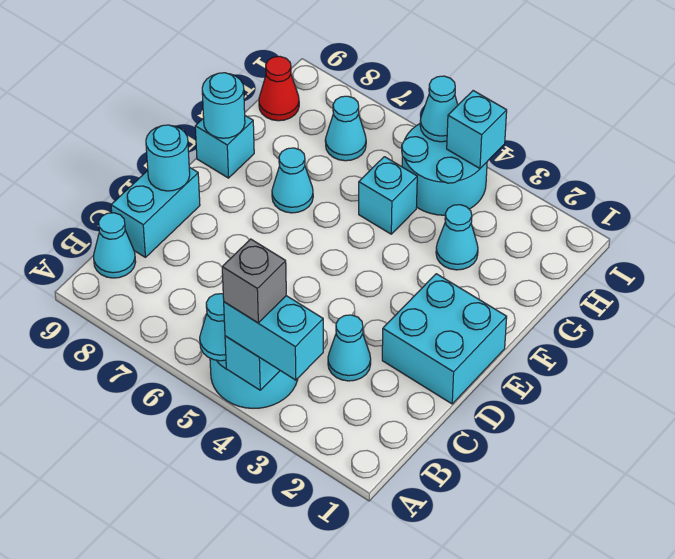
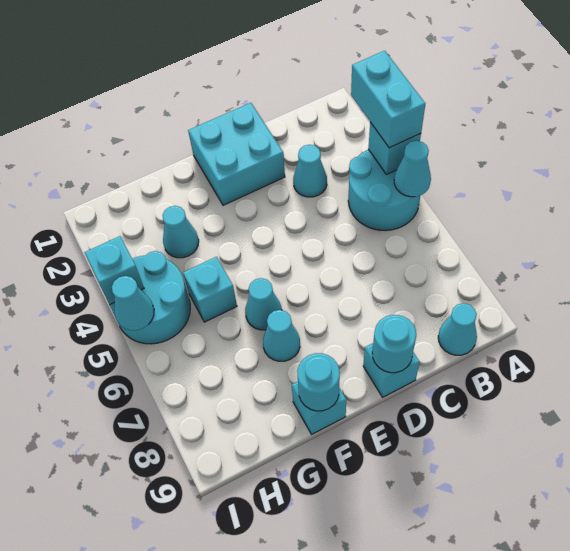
grey brick A4 level 4 -> none
cyan brick C9:D9 level 1 -> cyan brick D9 level 1
cyan cone H7 level 1 -> cyan cone F6 level 1
red cone H9 level 1 -> none

